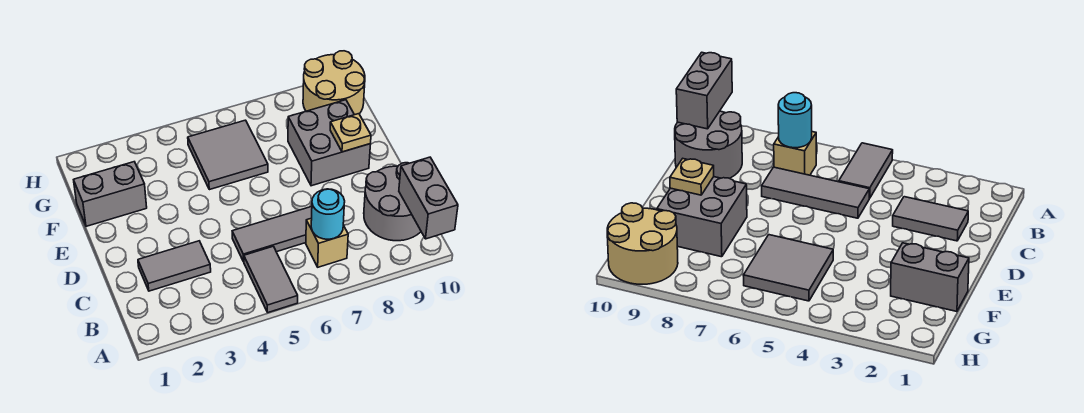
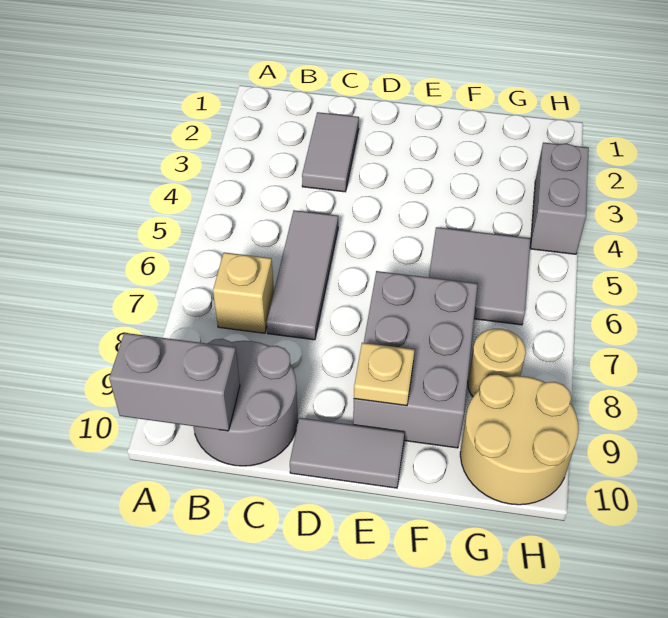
grey tile A5:B5 level 1 -> grey tile D10:E10 level 1
cyan round brick B7 level 2 -> none
grey brick E8:F9 level 1 -> grey brick E7:F9 level 1
grey brick F1:F2 level 1 -> grey brick H3:H4 level 1
none -> tan round brick G8 level 1

